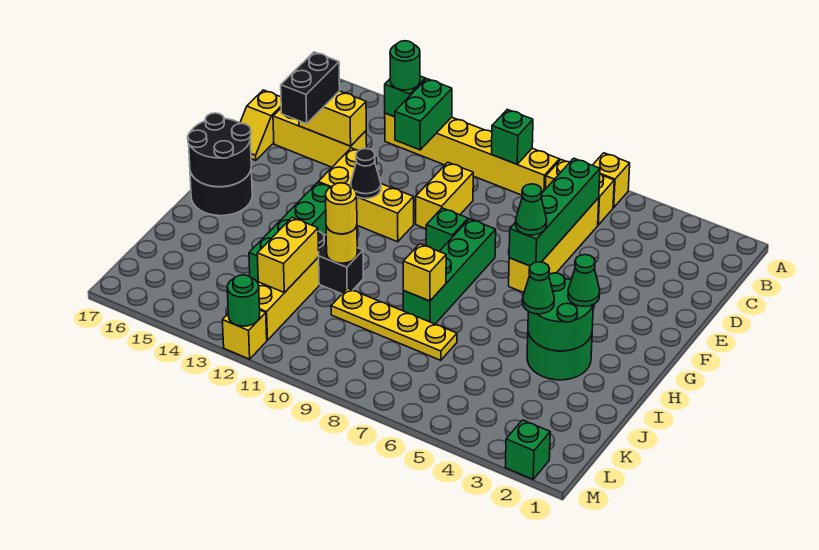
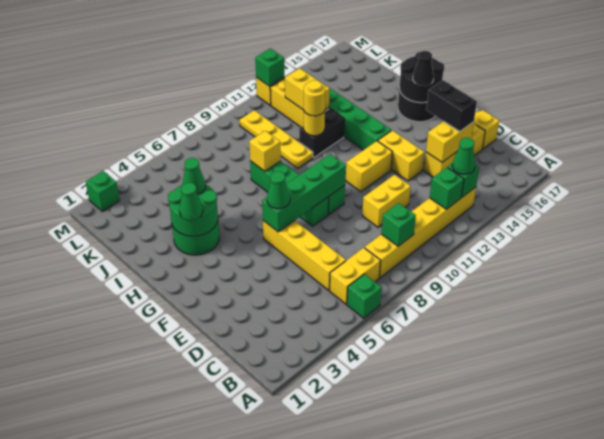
yellow brick A6 level 1 -> green brick A6 level 1
green brick B12:C12 level 2 -> green brick B12 level 2
green round brick B13 level 3 -> green cone B13 level 3
green brick C6:F6 level 2 -> green brick F6:F9 level 2
yellow brick D10:E10 level 1 -> yellow brick D10:D11 level 1
black cone F12 level 2 -> black cone G16 level 3
yellow plate J7:J10 level 1 -> yellow plate I10:L10 level 1
green round brick M12 level 2 -> green brick M12 level 2

